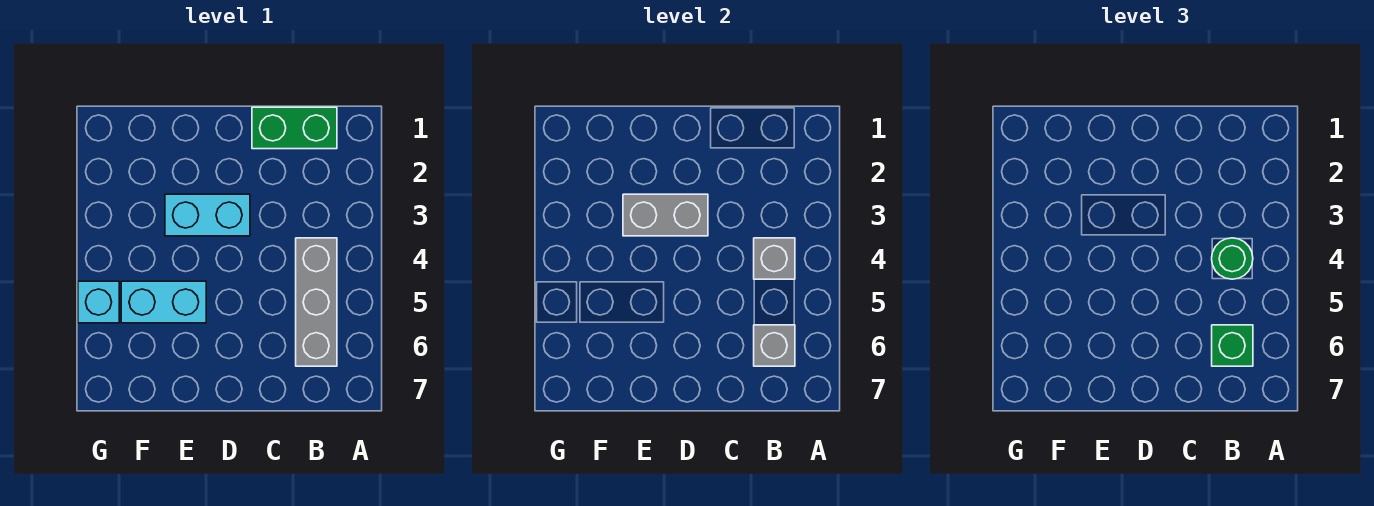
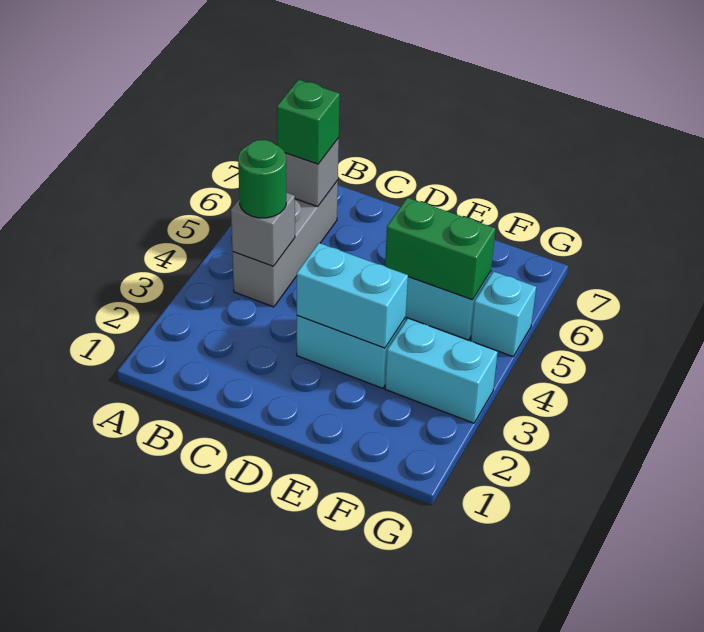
green brick B1:C1 level 1 -> green brick E5:F5 level 2
grey brick D3:E3 level 2 -> cyan brick D3:E3 level 2
none -> cyan brick F3:G3 level 1

